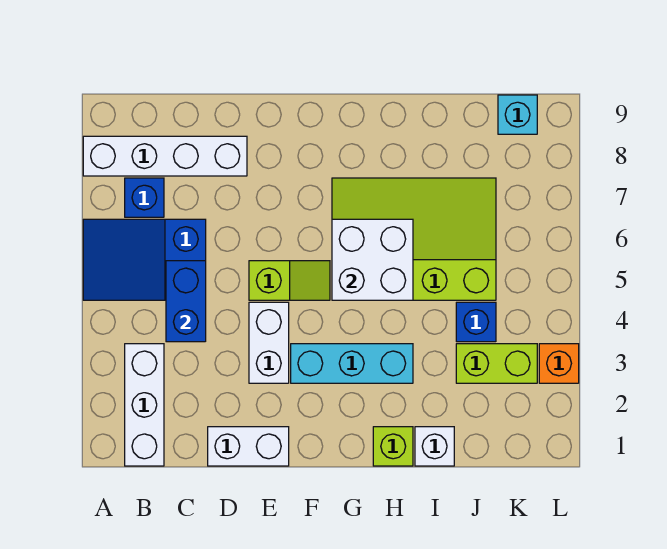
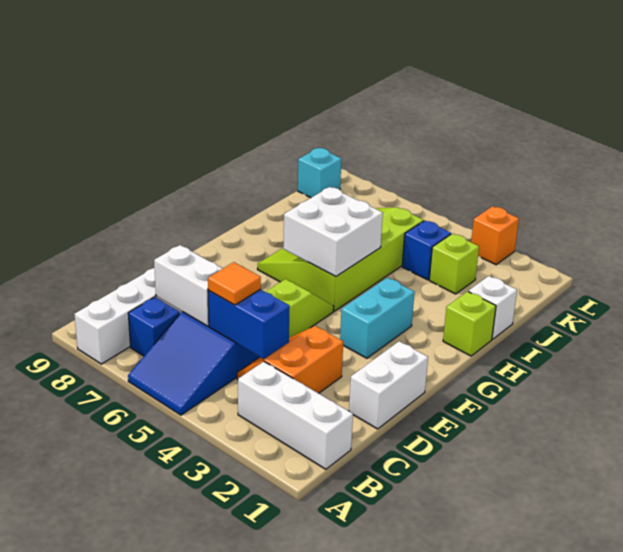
none -> orange slope C3:D4 level 1 top 3
none -> orange tile C5 level 3
white brick E3:E4 level 1 -> white brick C6:C7 level 2
cyan brick F3:H3 level 1 -> cyan brick F3:G3 level 1
lime brick J3:K3 level 1 -> lime brick J3 level 1

